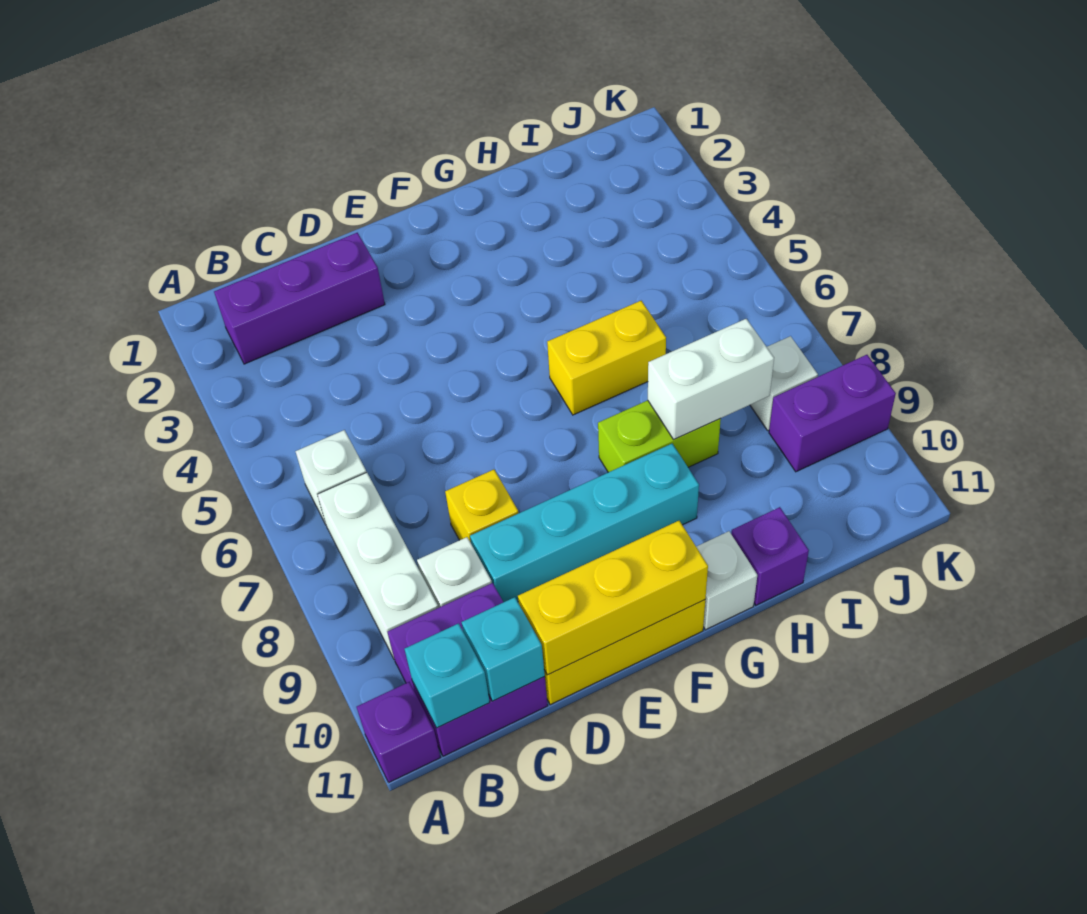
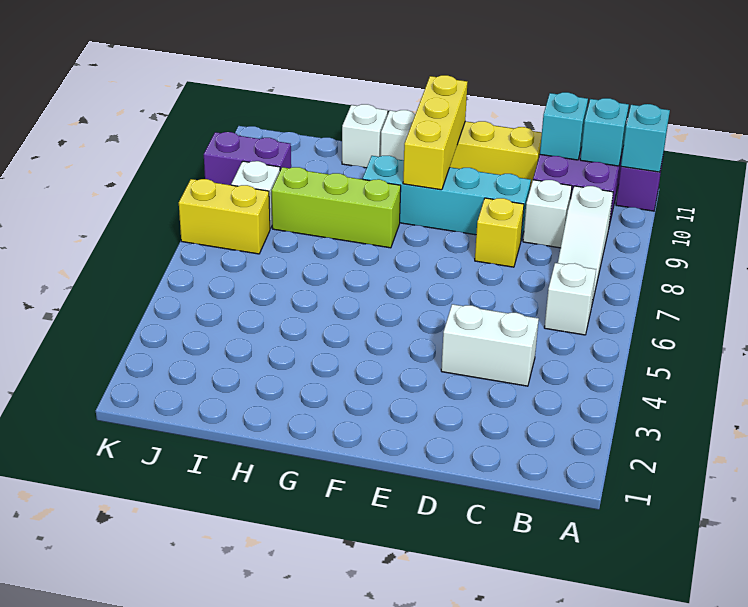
none -> cyan brick A11 level 2
purple brick B2:D2 level 1 -> none
white brick B7:B9 level 1 -> white slope B7:B9 level 1 top 9
yellow brick D11:F11 level 2 -> yellow brick F9:F11 level 2
yellow brick G6:H6 level 1 -> yellow brick J7:K7 level 1
lime brick G8:H8 level 1 -> lime brick G8:I8 level 1
white brick H8:I8 level 2 -> white brick C4:D4 level 1
purple brick H11 level 1 -> white brick H11 level 1

